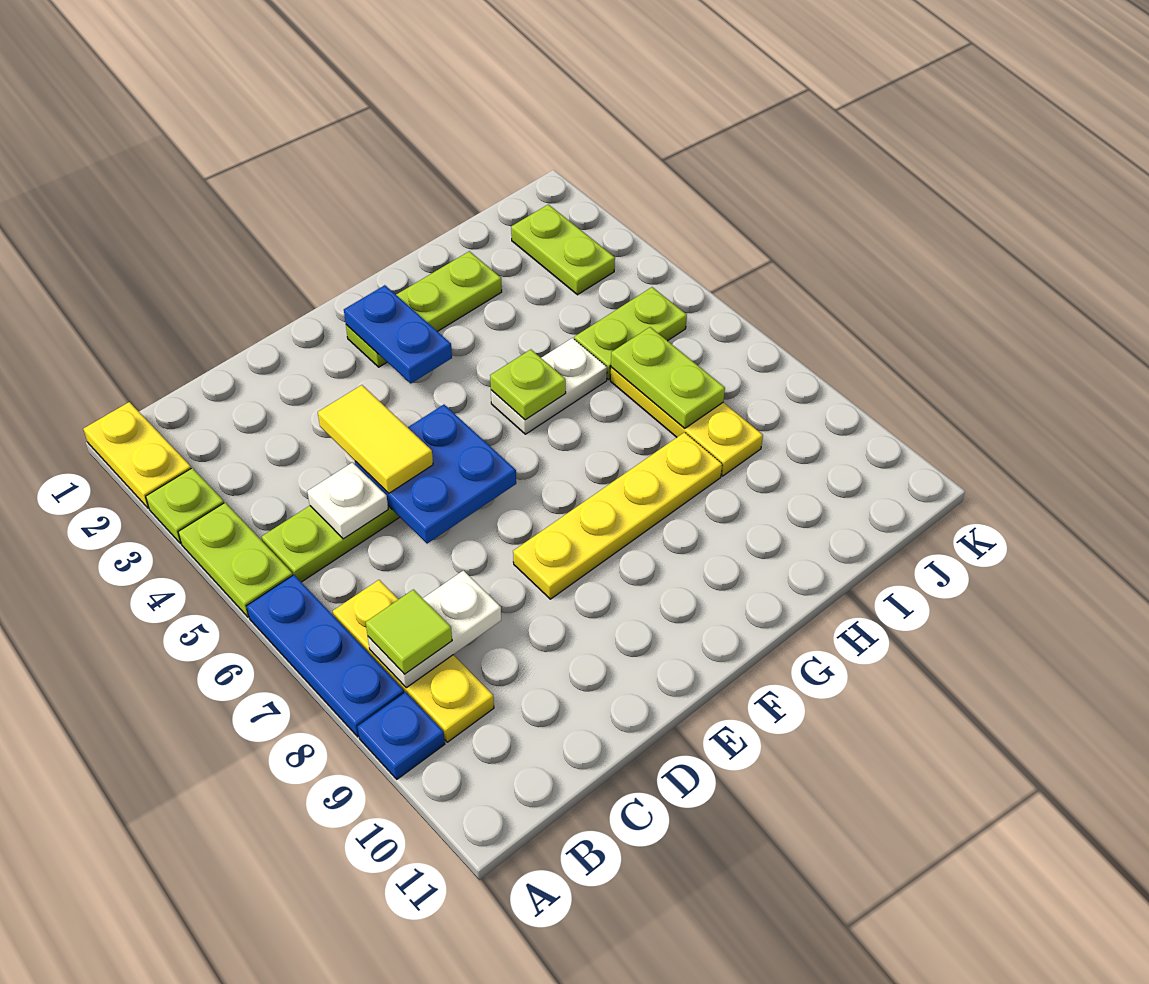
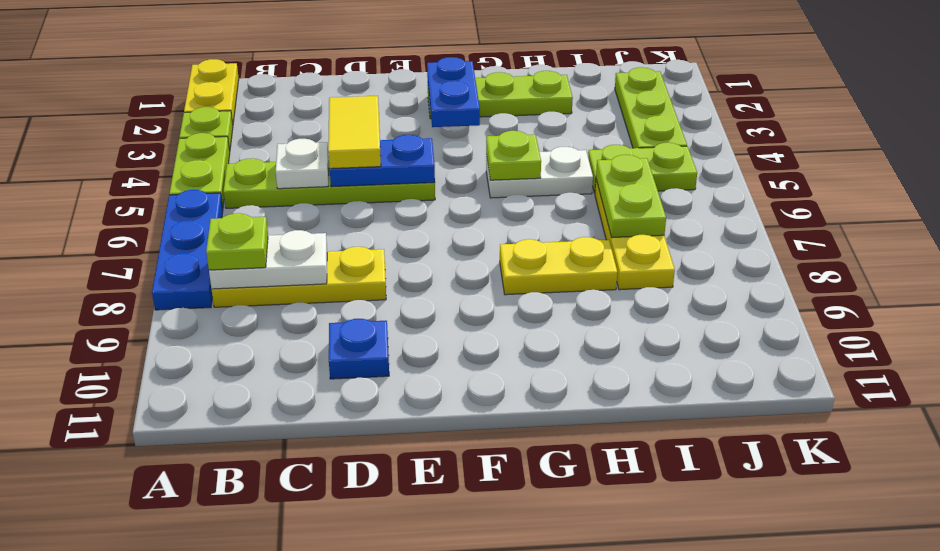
blue plate A9 level 1 -> blue plate D10 level 1
yellow plate B7:B9 level 1 -> yellow plate B8:D8 level 1
lime tile B8 level 3 -> lime plate B8 level 3
blue plate D5:E6 level 2 -> blue plate D5:E5 level 2
yellow plate E8:H8 level 1 -> yellow plate G8:H8 level 1
lime plate J2:J3 level 1 -> lime plate J2:J4 level 1

